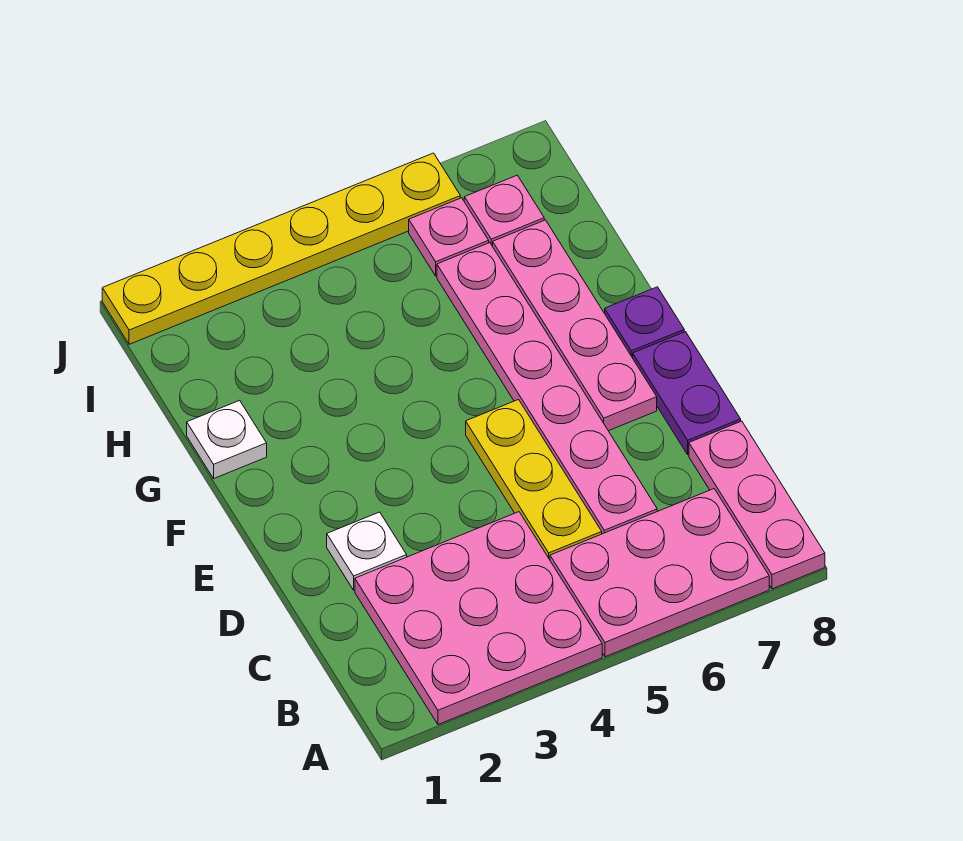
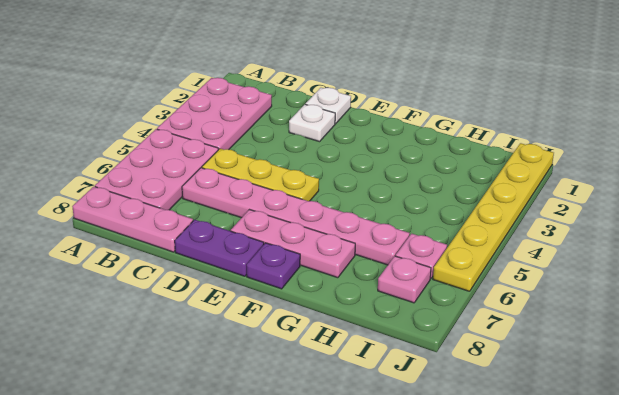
pink plate A2:C4 level 1 -> pink plate A2:B4 level 1
pink plate E7:H7 level 1 -> pink plate E7:G7 level 1
white plate G1 level 1 -> white plate D1 level 1

